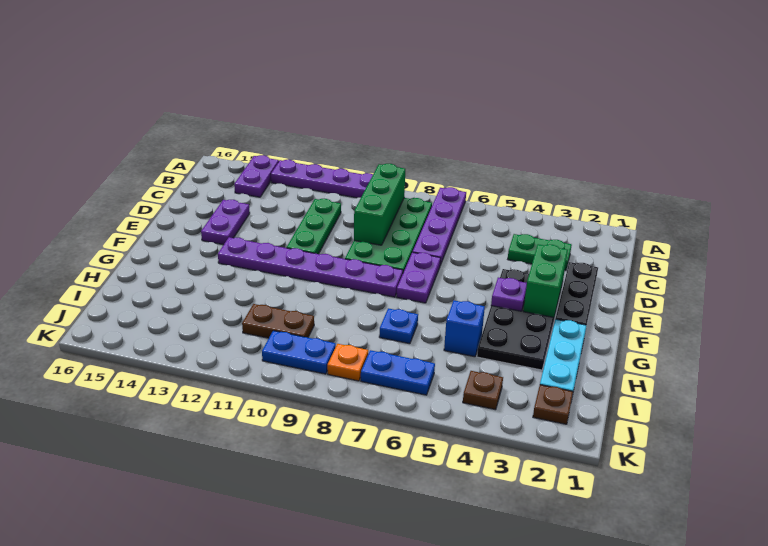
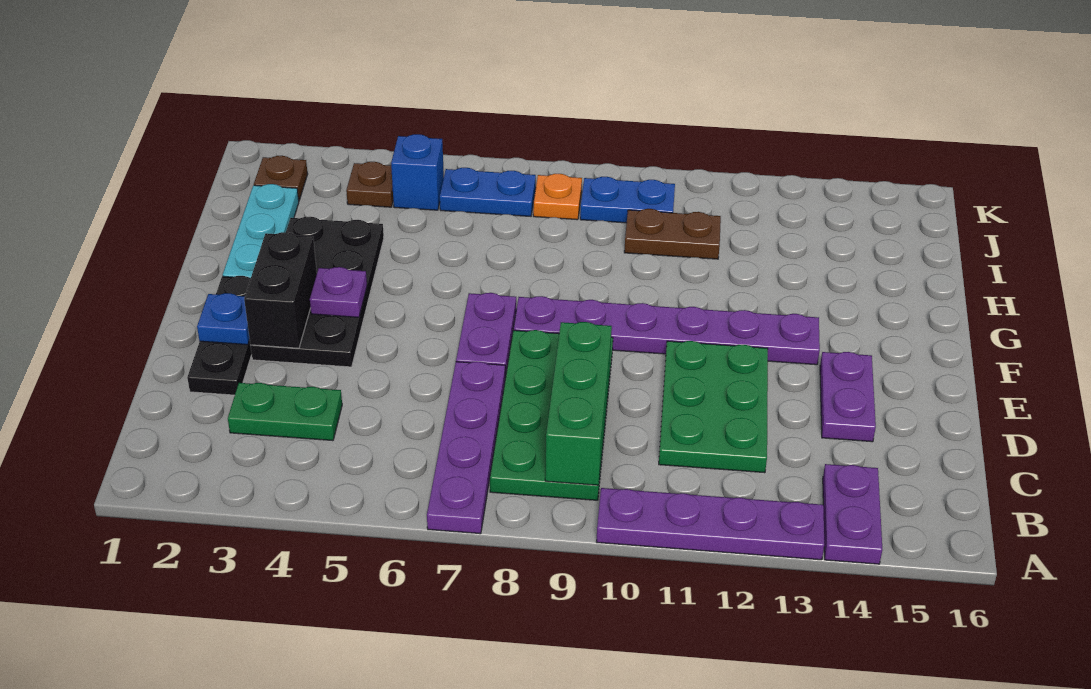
green plate C11:E11 level 1 -> green plate C11:E12 level 1
green brick E3:F3 level 2 -> black brick E3:F3 level 2
blue brick H5 level 1 -> blue brick J5 level 1
blue plate H7 level 1 -> blue plate E2 level 2

